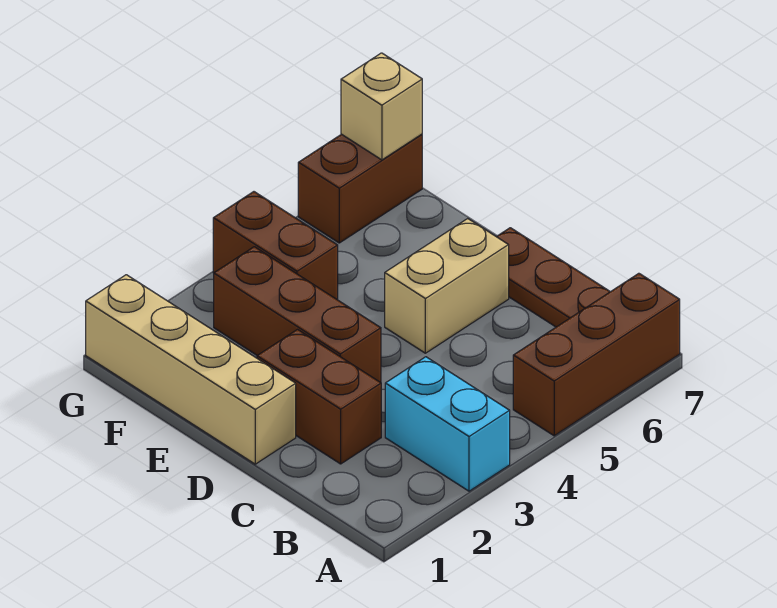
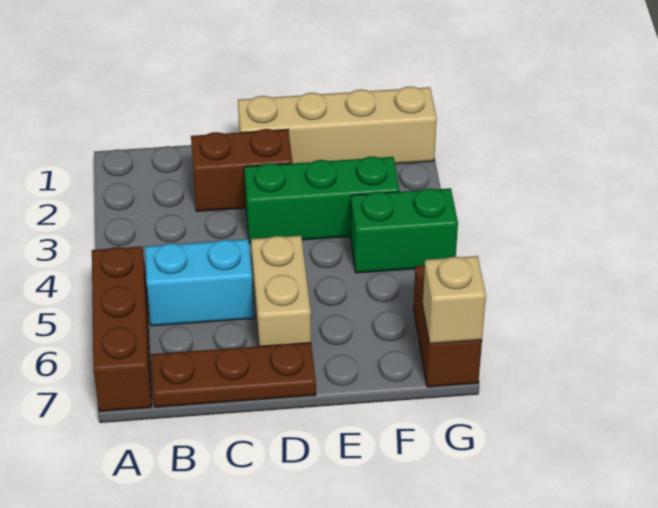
cyan brick A3:B3 level 1 -> cyan brick B5:C5 level 1
brown brick D3:F3 level 1 -> green brick D3:F3 level 1
brown brick F4:G4 level 1 -> green brick F4:G4 level 1

